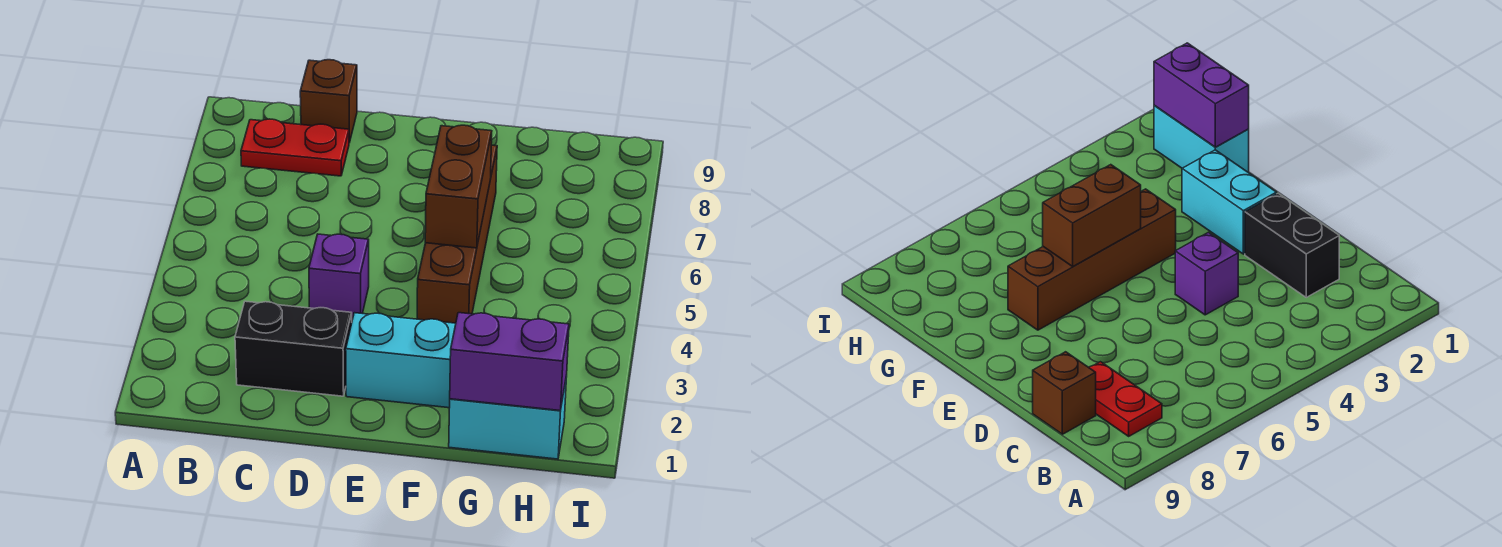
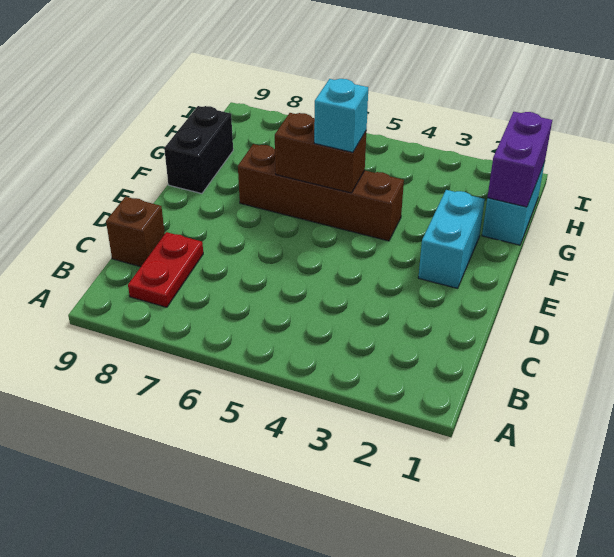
black brick C2:D2 level 1 -> black brick F9:G9 level 1
purple brick D4 level 1 -> none
none -> cyan brick F5 level 3

